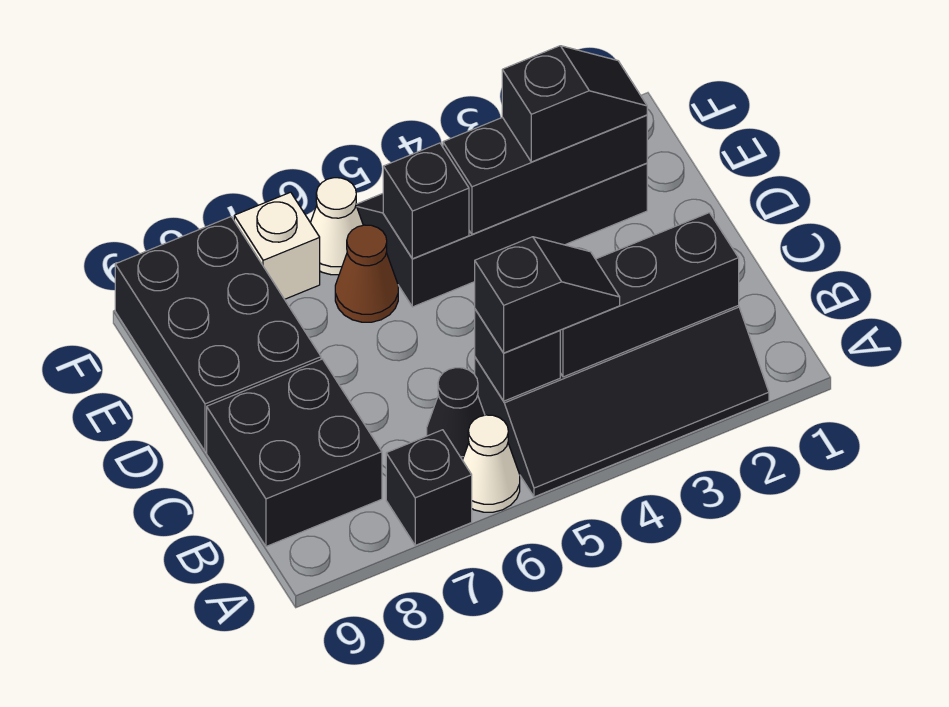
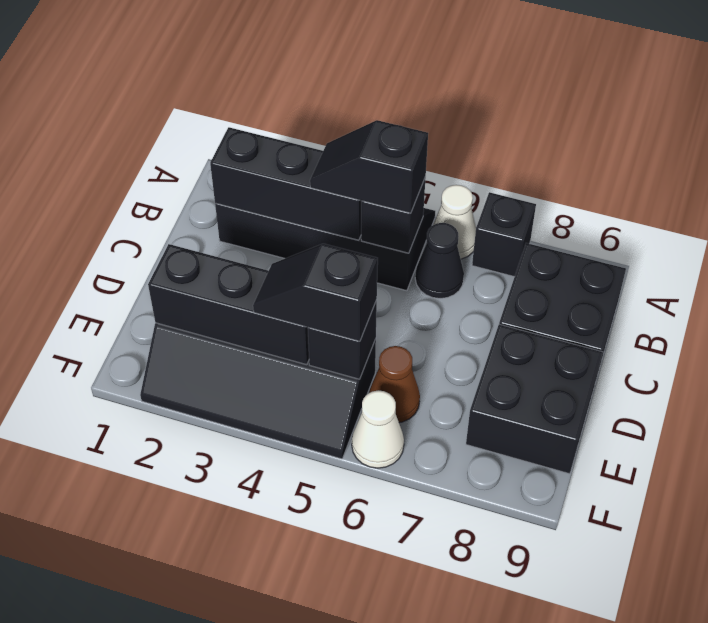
black brick D8:F9 level 1 -> black brick D8:E9 level 1
black slope E2:E3 level 3 top 3 -> black slope E4:E5 level 3 top 5
white brick F7 level 1 -> none

